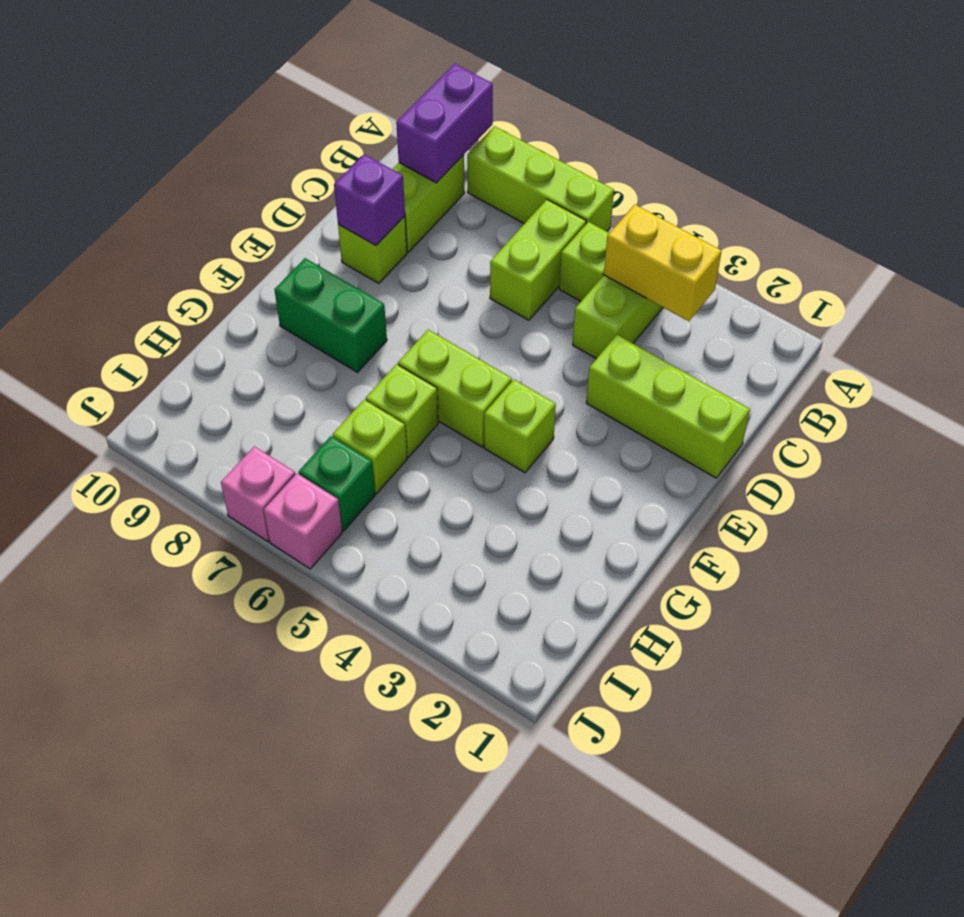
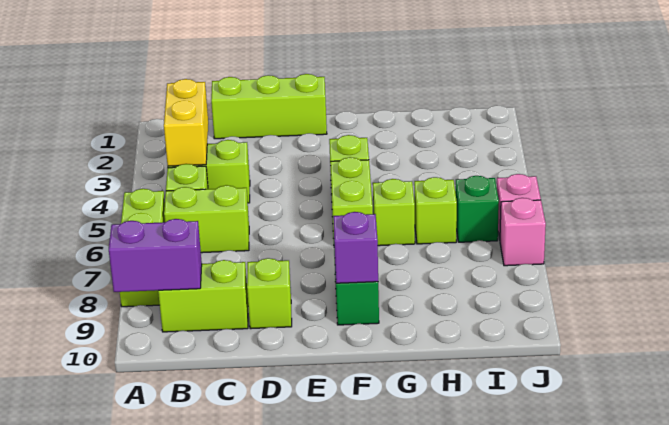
lime brick D1:D3 level 1 -> lime brick C1:E1 level 1
purple brick D9 level 2 -> purple brick F9 level 2

